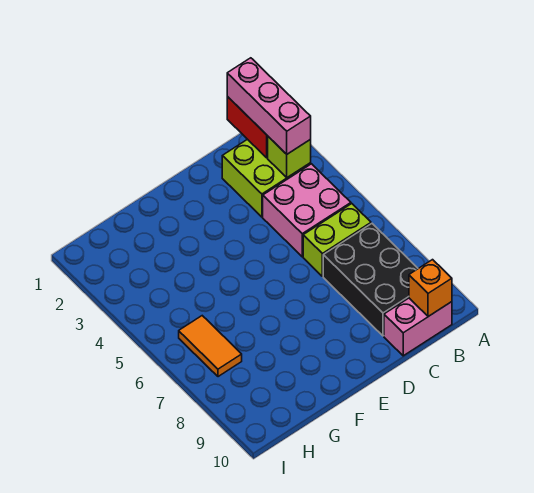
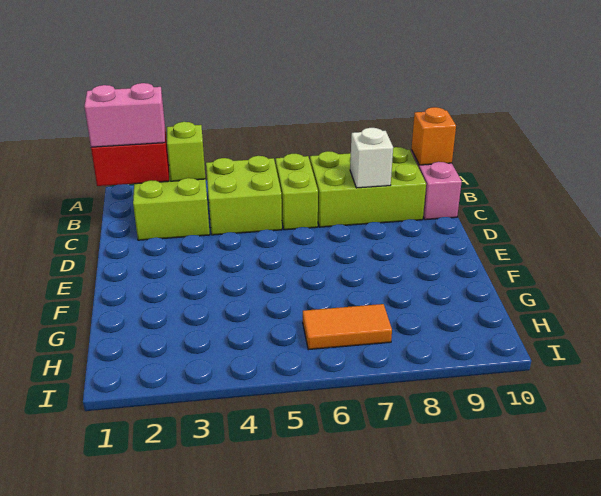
pink brick B1:B3 level 3 -> pink brick B1:B2 level 3
pink brick B4:C5 level 1 -> lime brick B4:C5 level 1
black brick B7:C9 level 1 -> lime brick B7:C9 level 1
none -> white brick C8 level 2

